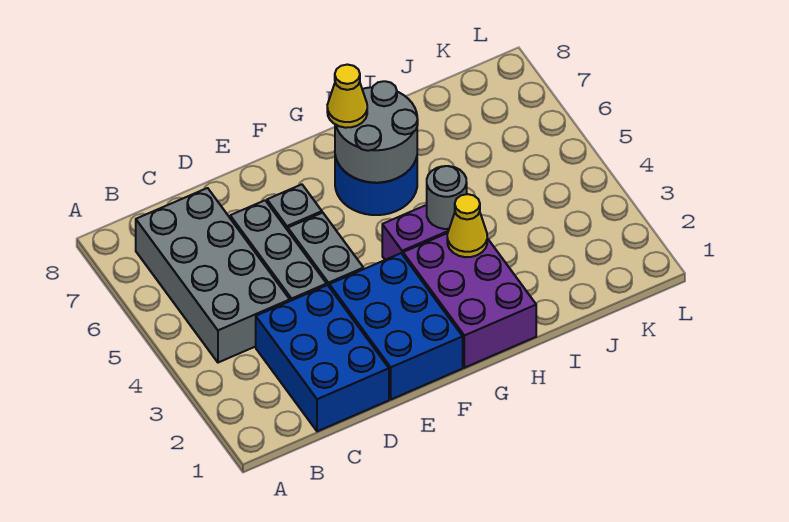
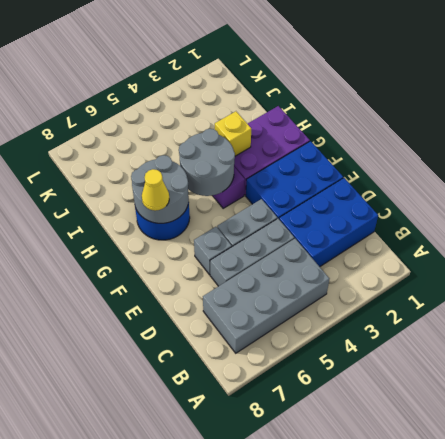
yellow cone H3 level 2 -> yellow brick H3 level 2
grey round brick H4 level 2 -> grey round brick G4:H5 level 2

